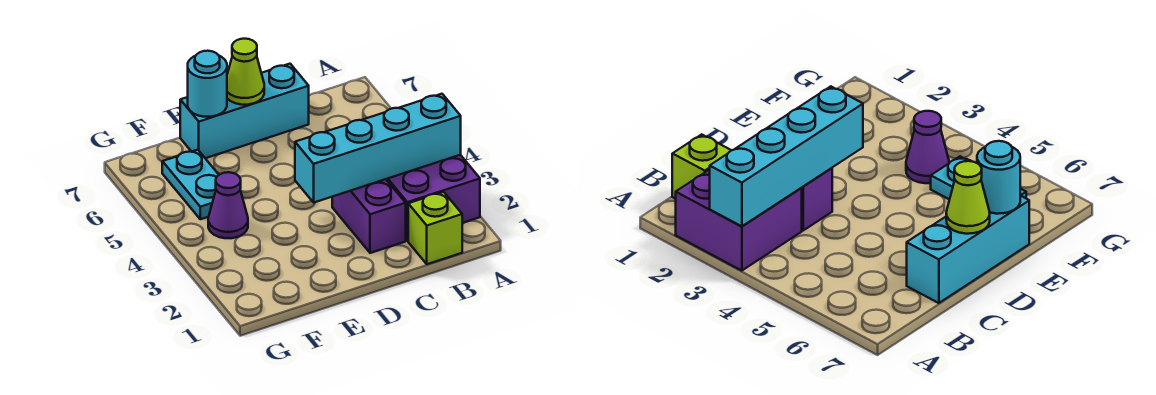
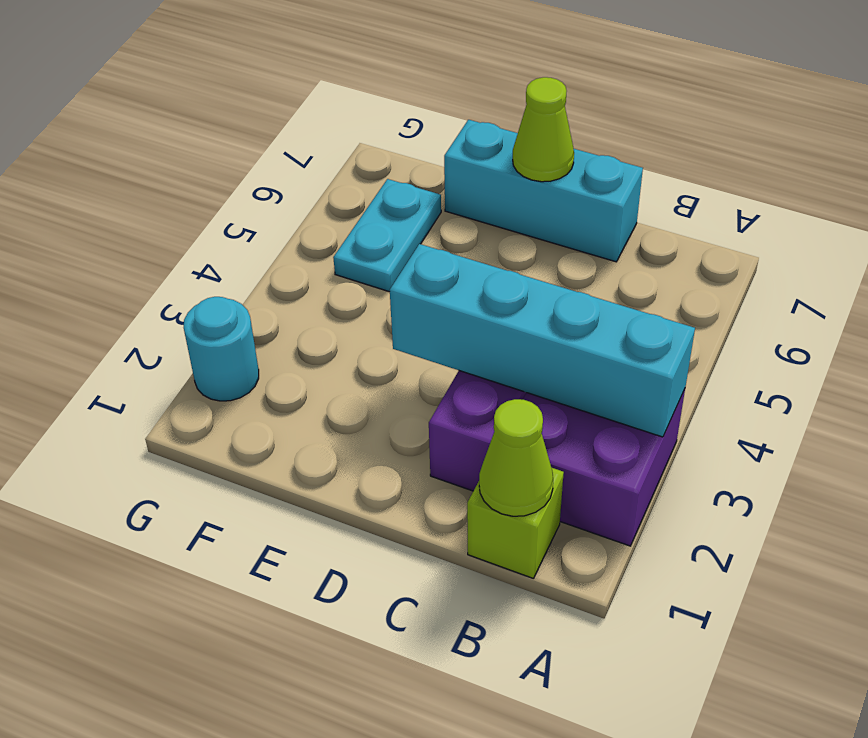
none -> lime cone B1 level 2
cyan round brick E7 level 2 -> cyan round brick G2 level 1
purple cone F4 level 1 -> none

